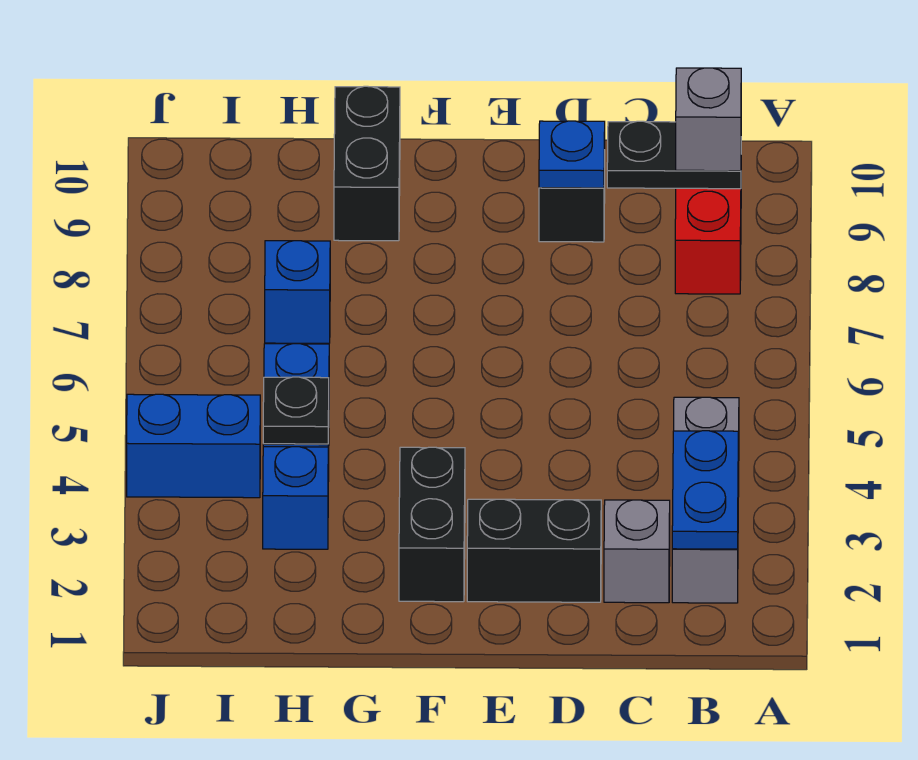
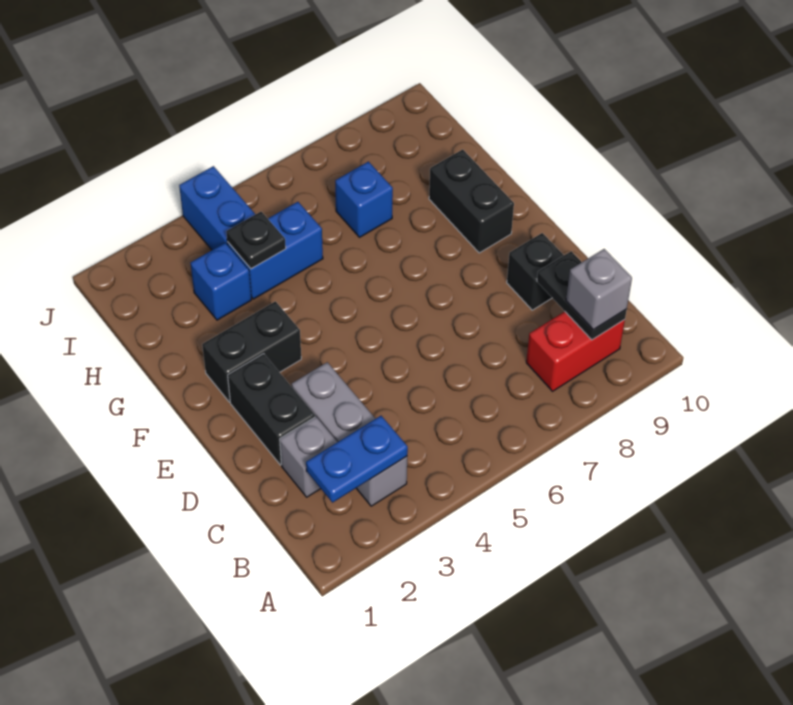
grey brick B2:B4 level 1 -> grey brick B3:D3 level 1
blue plate D9 level 2 -> none
black brick G9:G10 level 1 -> black brick F9:G9 level 1

